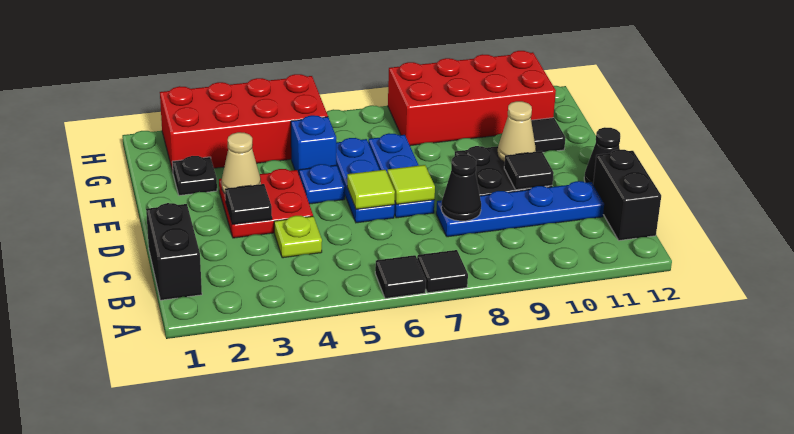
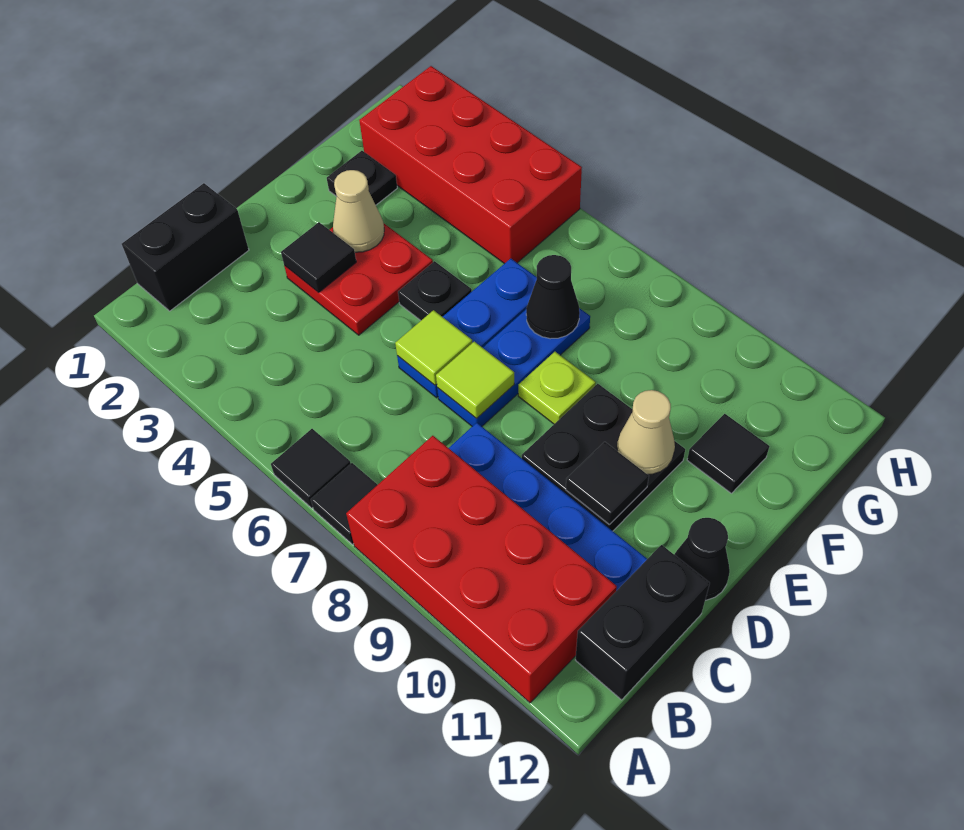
lime plate C4 level 1 -> lime plate E8 level 1
black cone C8 level 2 -> black cone F7 level 2
blue plate E5 level 1 -> black plate E5 level 1
blue brick F5 level 1 -> none
red brick G8:H11 level 1 -> red brick A8:B11 level 1

